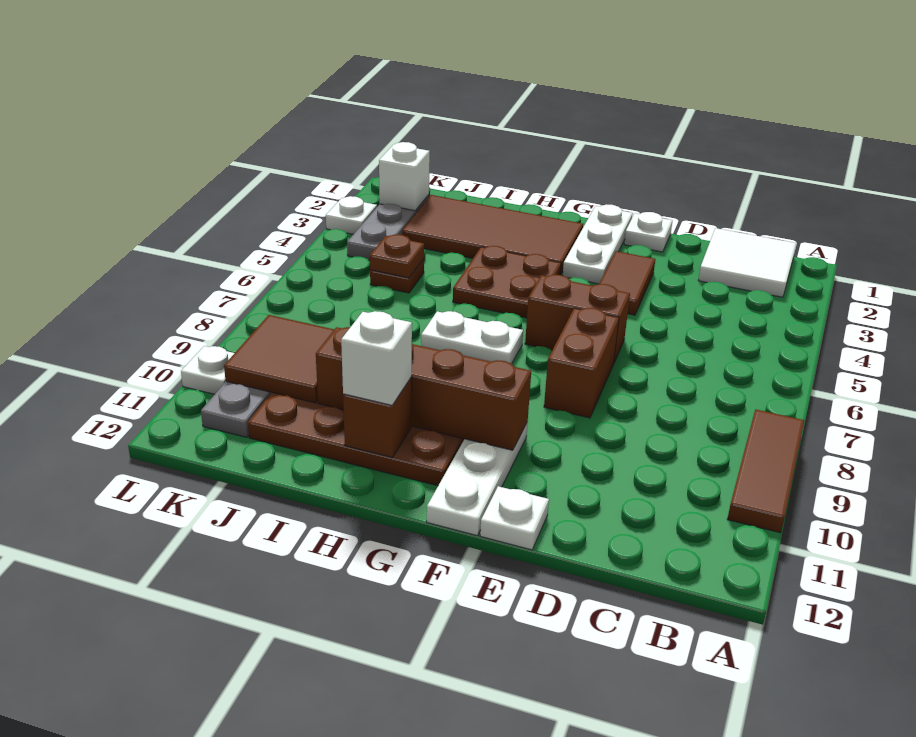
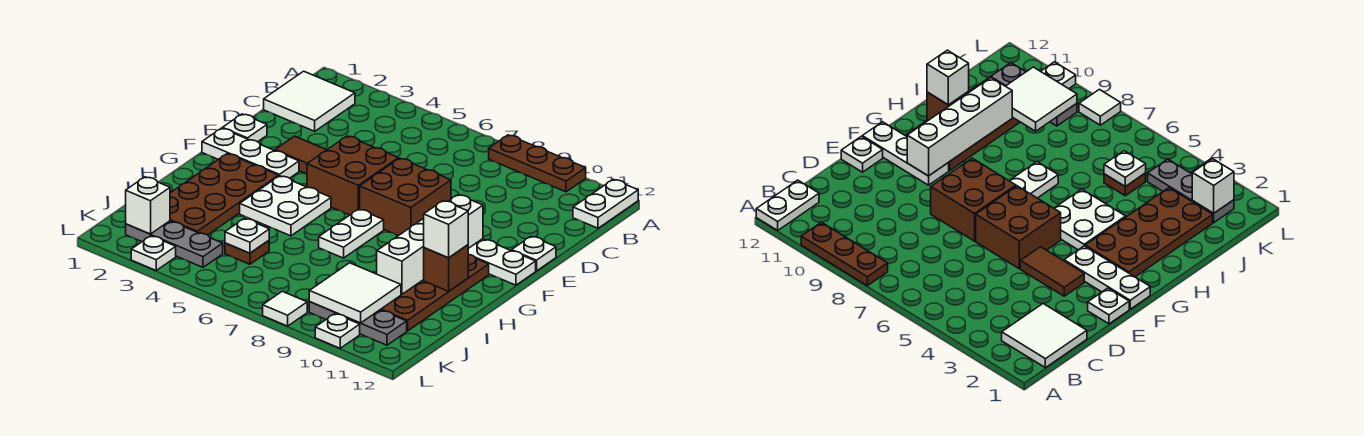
brown tile A8:A10 level 1 -> brown plate A8:A10 level 1
none -> white plate A12:B12 level 1
brown brick E6:F6 level 1 -> brown brick E5:F6 level 1
brown brick E7:E8 level 1 -> brown brick E7:F8 level 1
brown brick F10:I10 level 2 -> white brick F10:I10 level 2
brown tile G2:J3 level 1 -> brown plate G2:J3 level 1
brown plate G4:H5 level 1 -> white plate G4:H5 level 1
brown plate J5 level 2 -> white plate J5 level 2
brown tile J9:K10 level 2 -> white tile J9:K10 level 2
none -> white tile L8 level 1

